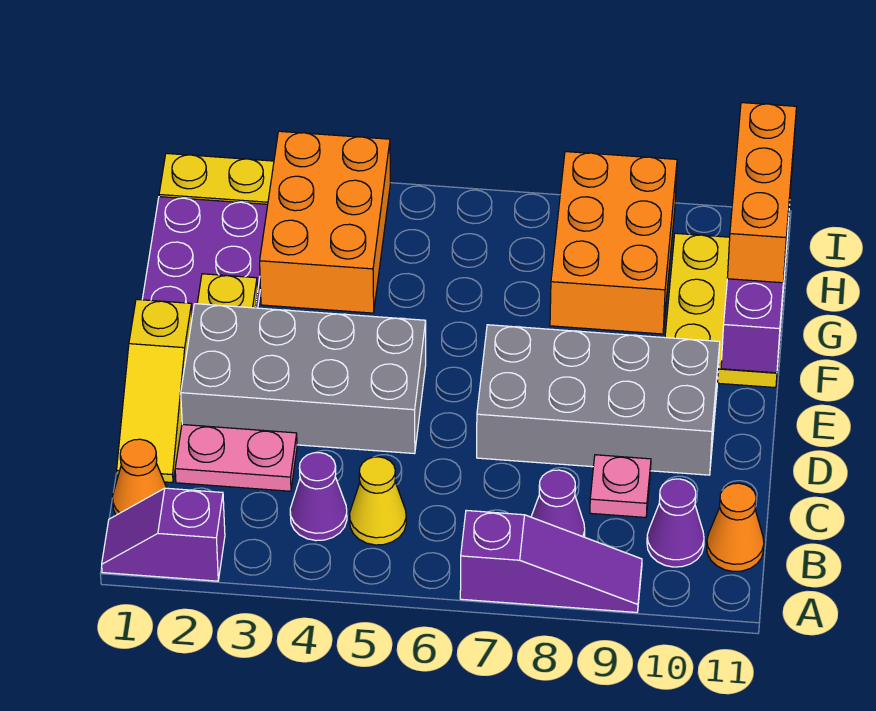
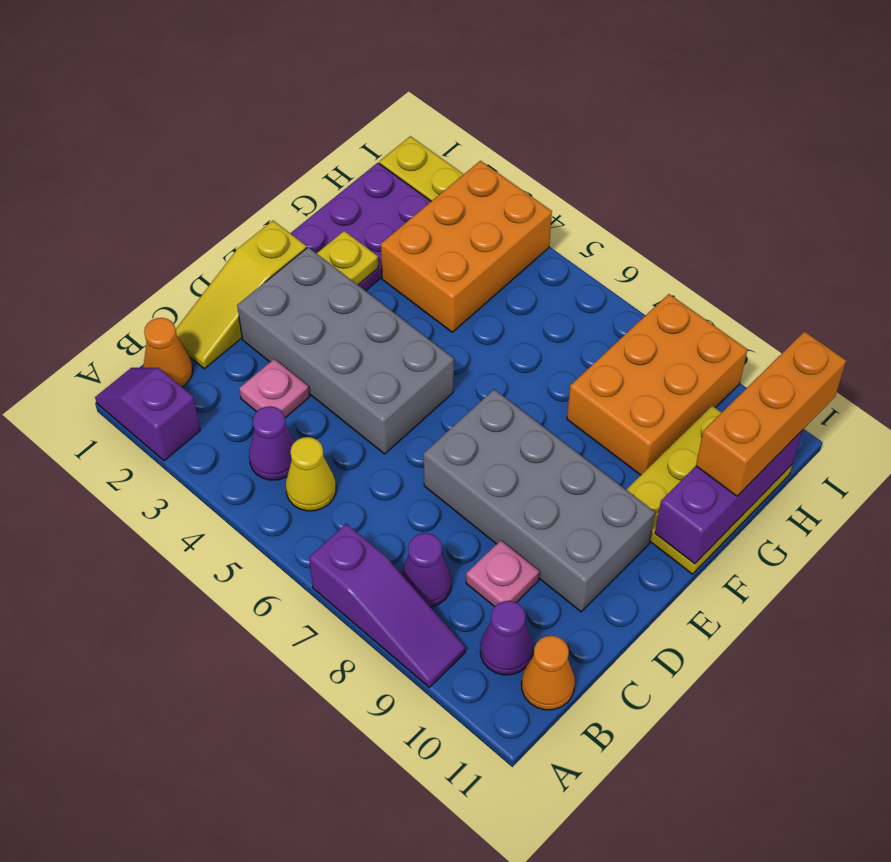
pink plate C2:C3 level 1 -> pink plate C3 level 1

